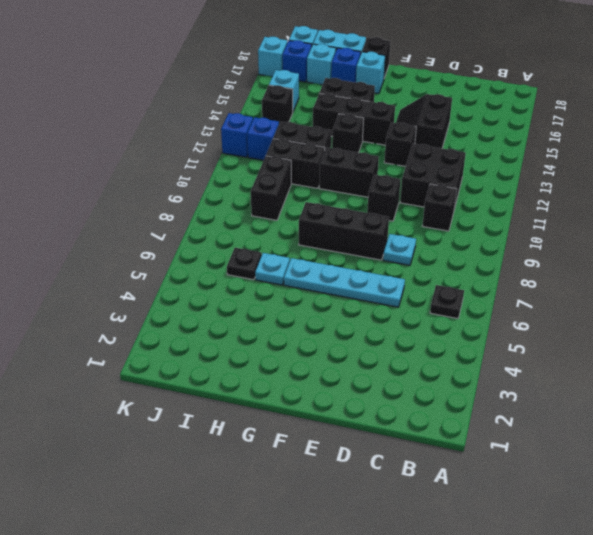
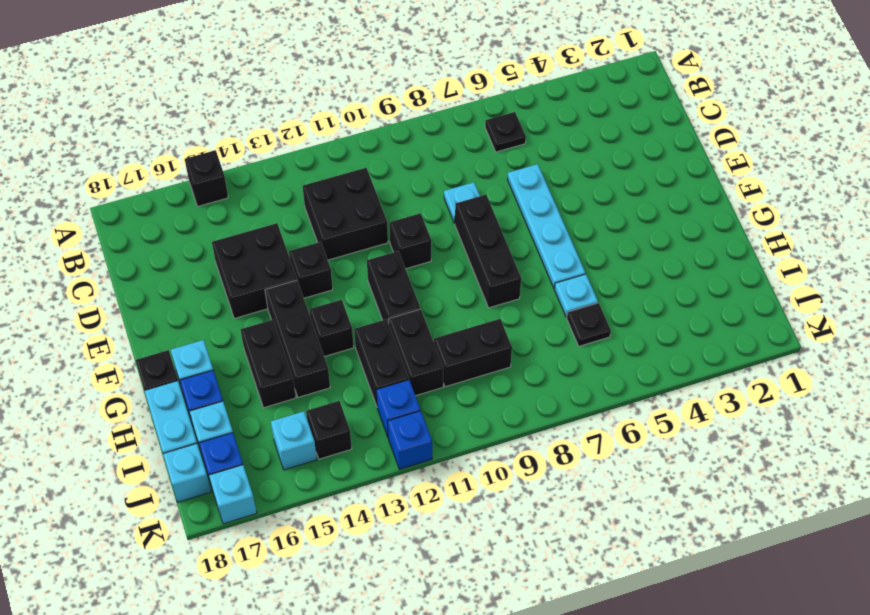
black brick C10 level 1 -> black brick A15 level 1
black slope D14:E15 level 1 top D -> black brick D14:E15 level 1

